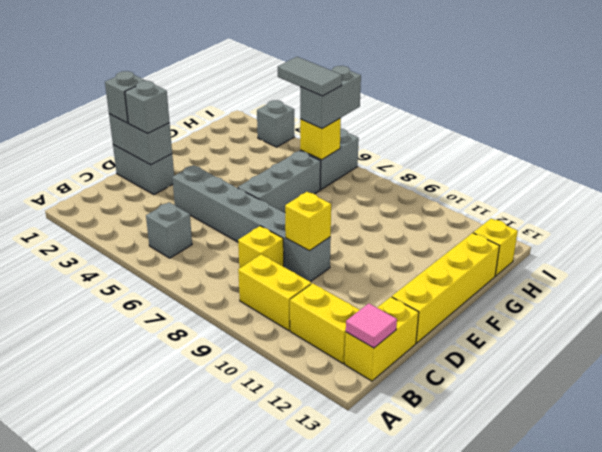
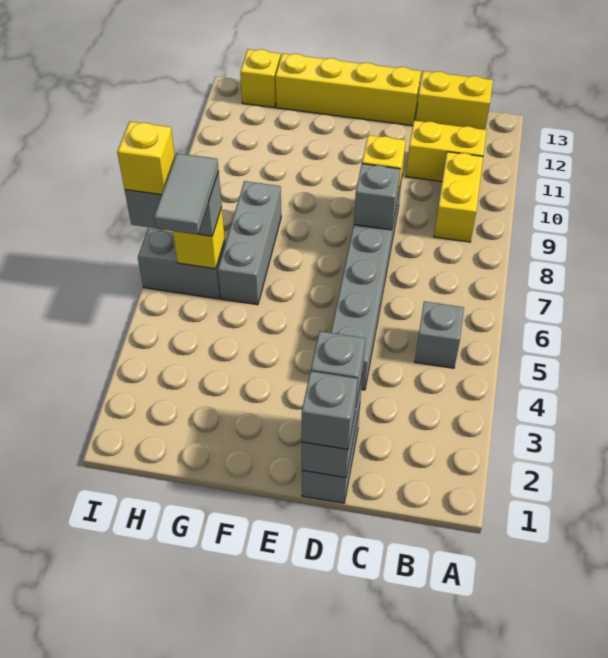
yellow brick B11:B12 level 1 -> yellow brick B11:C11 level 1
pink tile B13 level 2 -> none
yellow brick C8 level 1 -> yellow brick I6 level 4
grey brick E6:G6 level 1 -> grey brick G6:G8 level 1
grey brick I3 level 1 -> grey brick D8 level 2

